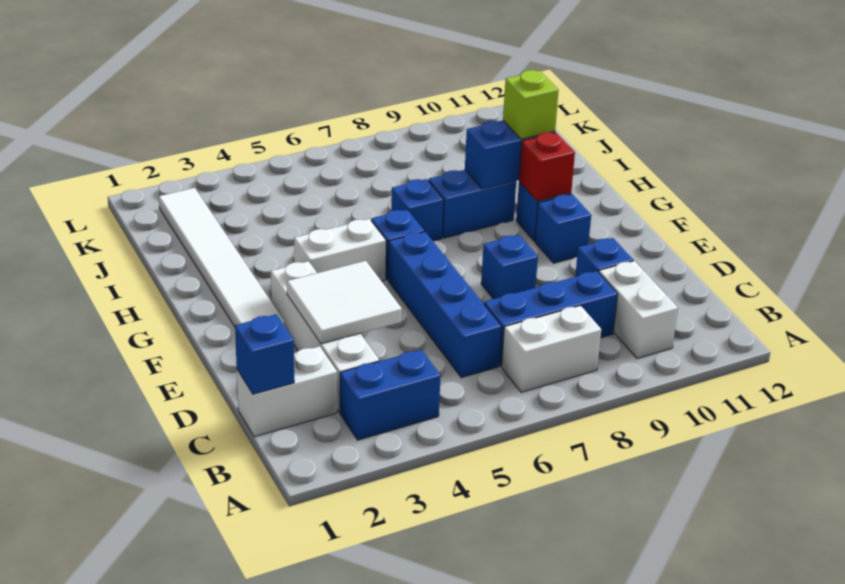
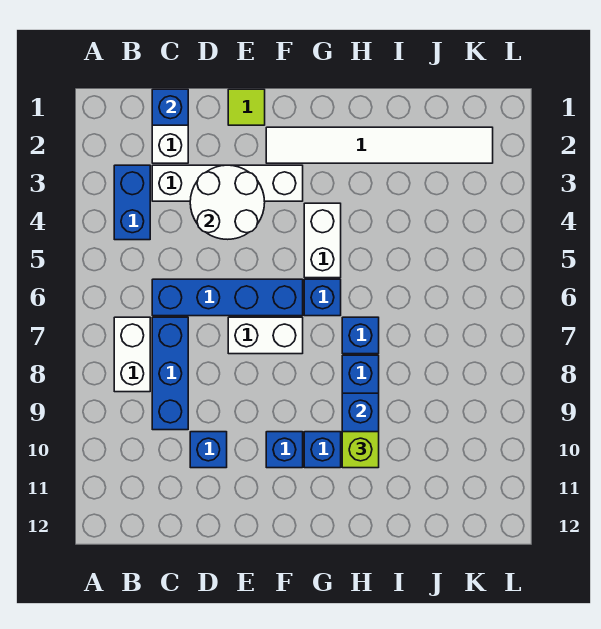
white brick B10:C10 level 1 -> white brick E7:F7 level 1
white tile D3:E4 level 2 -> white round brick D3:E4 level 2
none -> lime tile E1 level 1
blue brick E8 level 1 -> none
red brick G10 level 2 -> none

